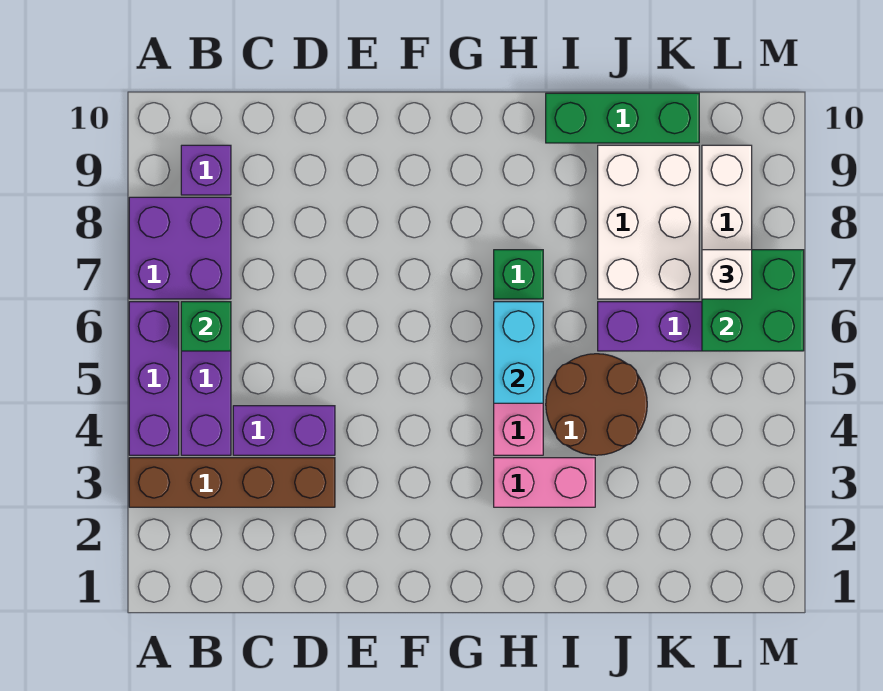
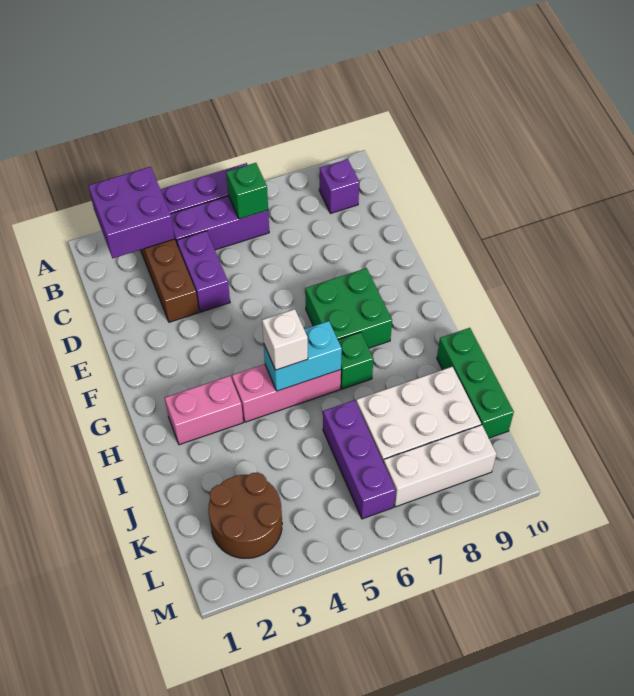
purple brick A7:B8 level 1 -> purple brick A2:B3 level 2
pink brick H3:I3 level 1 -> pink brick H2:H3 level 1
brown round brick I4:J5 level 1 -> brown round brick K2:L3 level 1
green brick L6:M7 level 2 -> green brick F7:G8 level 1
white brick L7 level 3 -> white brick H5 level 3

